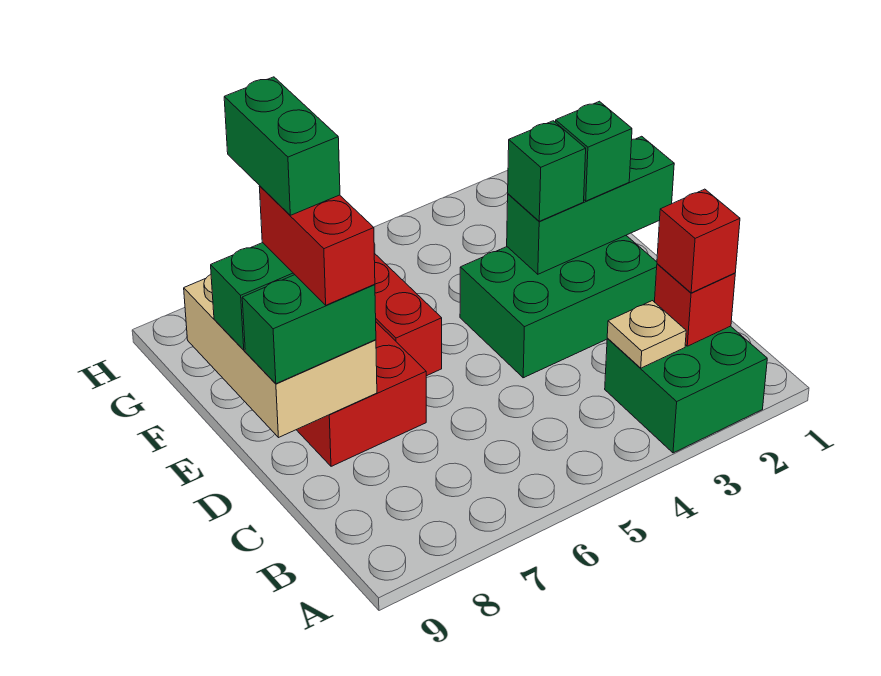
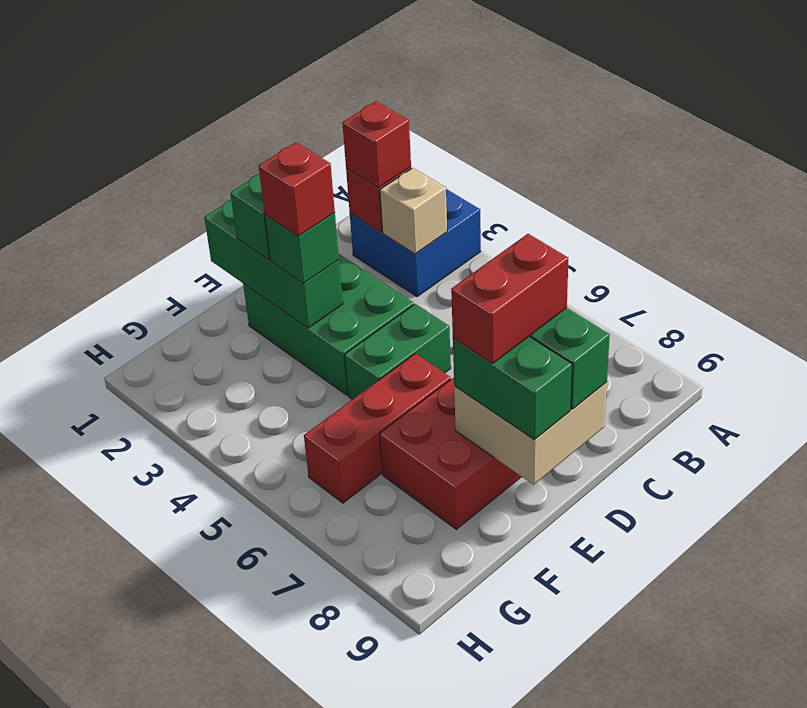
green brick A2:B3 level 1 -> blue brick A2:B3 level 1
tan plate B3 level 2 -> tan brick B3 level 2
tan brick D8:F9 level 2 -> tan brick D8:E9 level 2
none -> red brick E3 level 4
green brick E8:F8 level 5 -> green brick D5:E5 level 1

